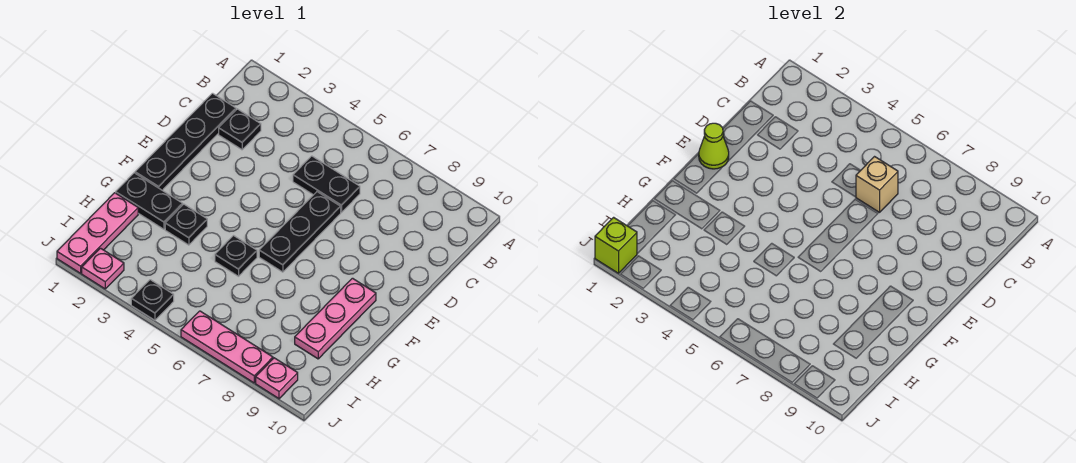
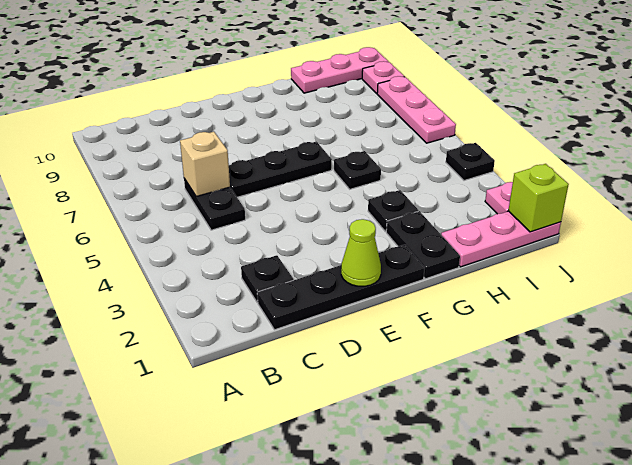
pink plate F9:H9 level 1 -> pink plate H10:J10 level 1

